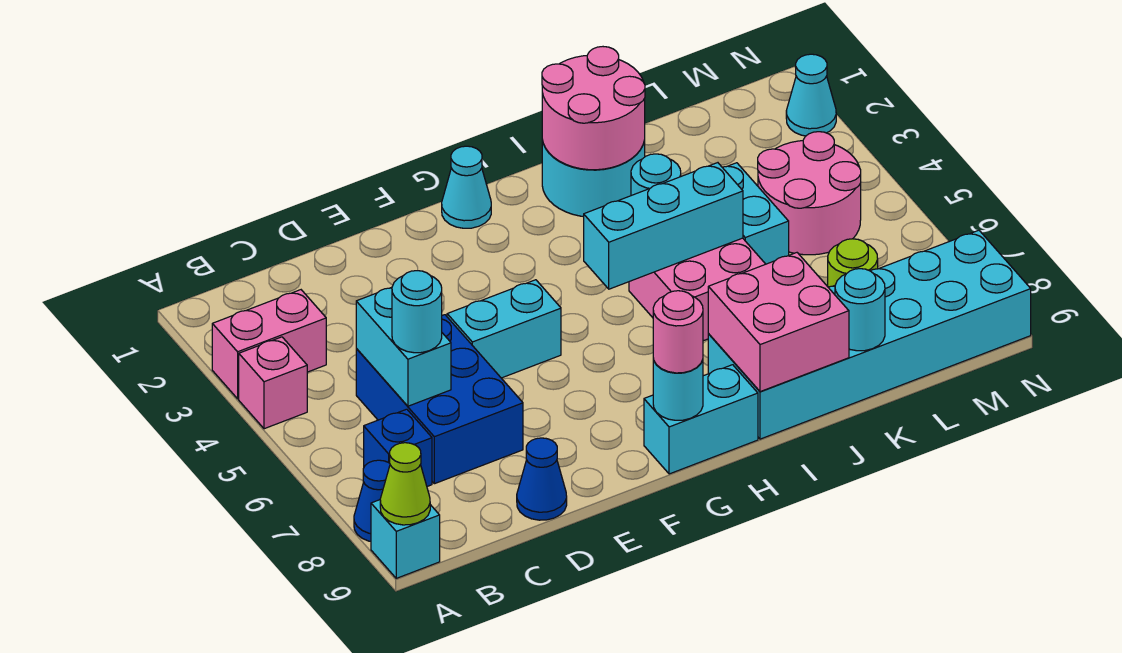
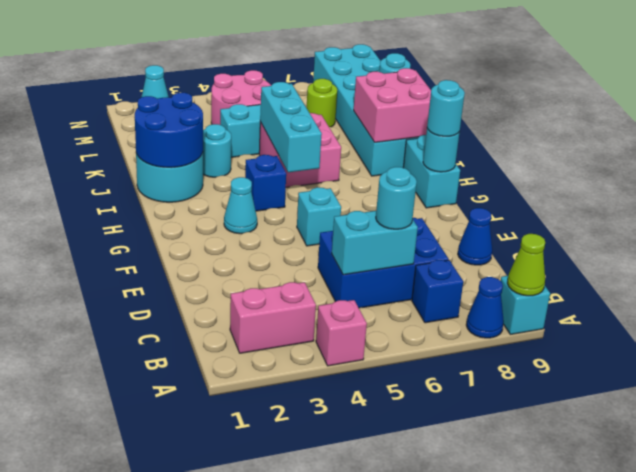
pink brick A3:B3 level 1 -> pink brick B2:B3 level 1
cyan brick E5:F5 level 1 -> cyan brick F5 level 1
cyan cone G1 level 1 -> cyan cone G3 level 1
pink round brick G9 level 3 -> cyan round brick G9 level 3
none -> blue brick H4 level 1
pink round brick I1:J2 level 2 -> blue round brick I1:J2 level 2

